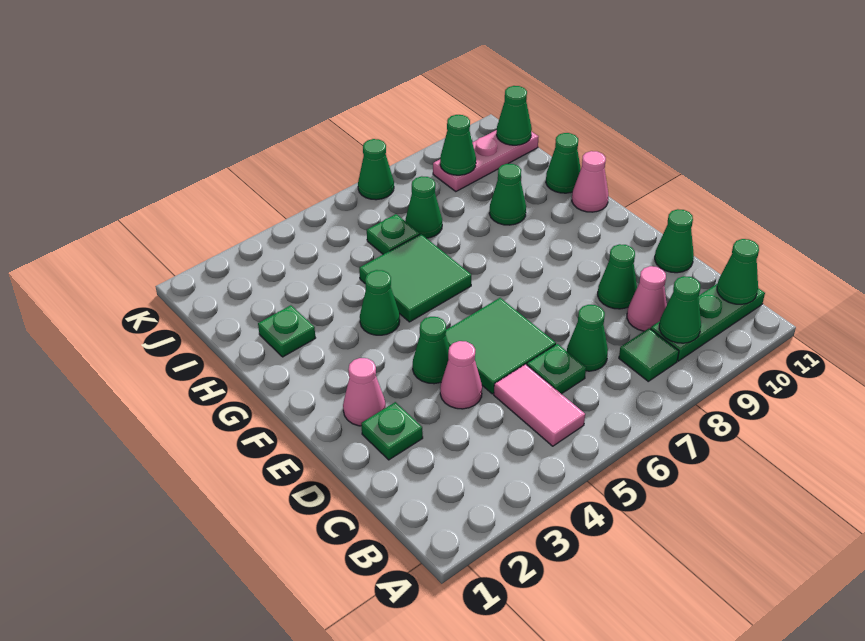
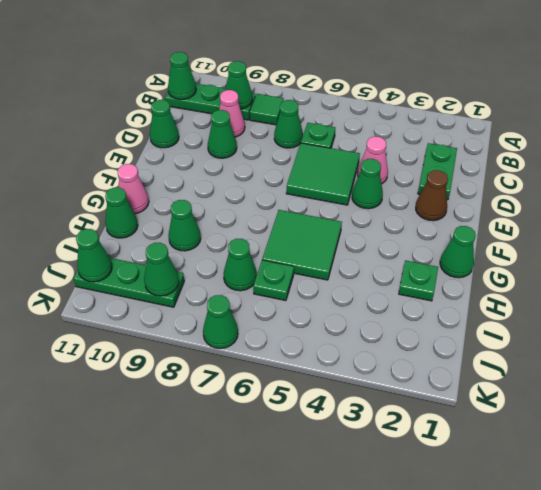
pink tile B5:C5 level 1 -> none
green plate D2 level 1 -> green plate C2:D2 level 1
pink cone E2 level 1 -> brown cone E2 level 1
green cone G4 level 1 -> green cone G1 level 1
pink plate J9:J11 level 1 -> green plate J9:J11 level 1

